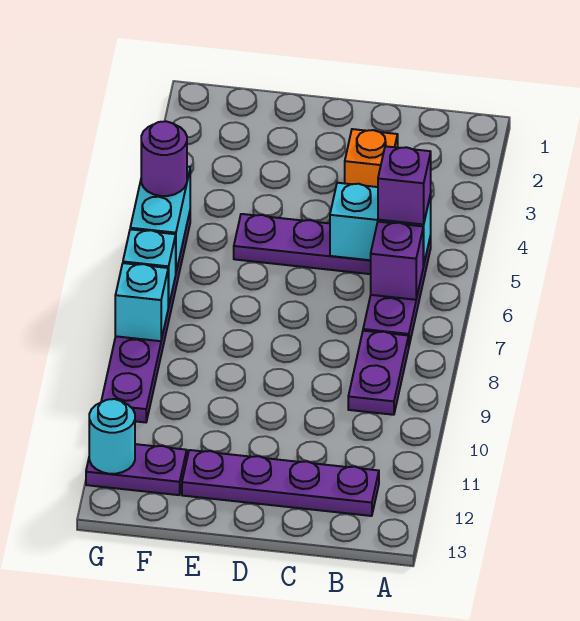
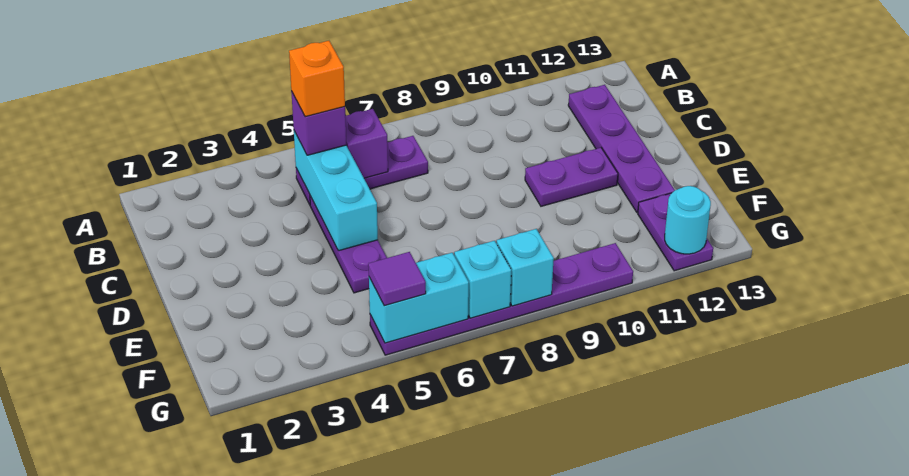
cyan brick B5:C5 level 2 -> cyan brick B5:D5 level 2
purple plate B8:B9 level 1 -> purple plate D10:D11 level 1
orange brick C3 level 1 -> orange brick B5 level 4
purple round brick G5 level 3 -> purple tile G5 level 3

